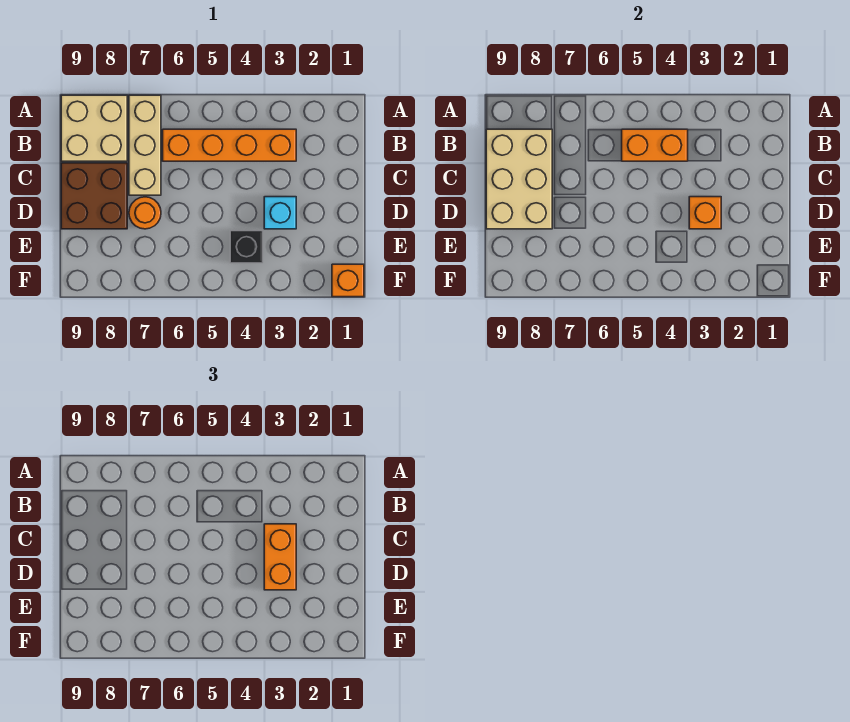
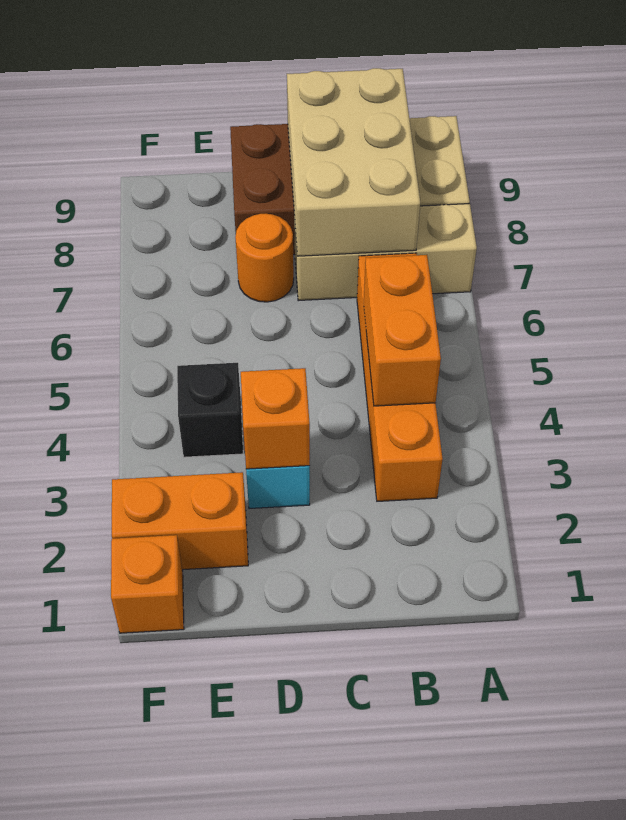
tan brick B8:D9 level 2 -> tan brick B7:C9 level 2
orange brick C3:D3 level 3 -> orange brick E2:F2 level 1

